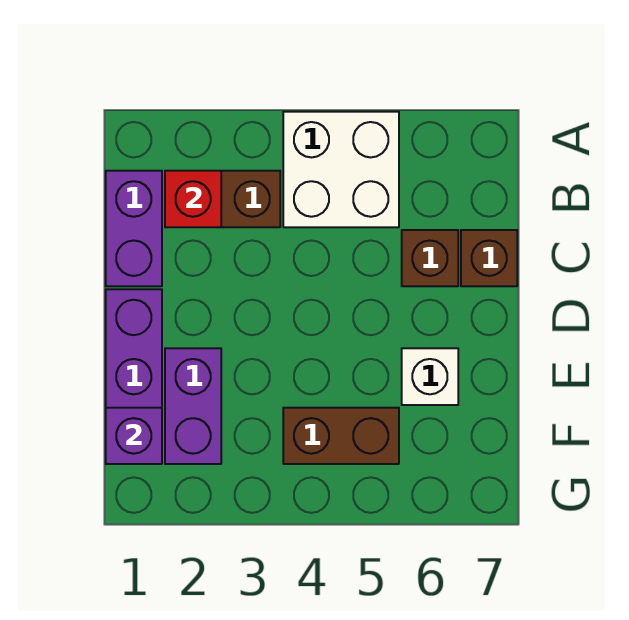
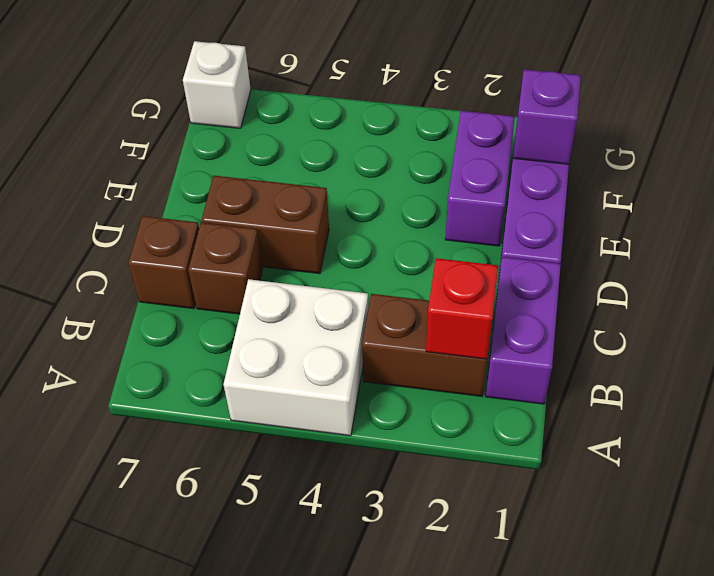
white brick E6 level 1 -> white brick G7 level 1
brown brick F4:F5 level 1 -> brown brick D5:D6 level 1

